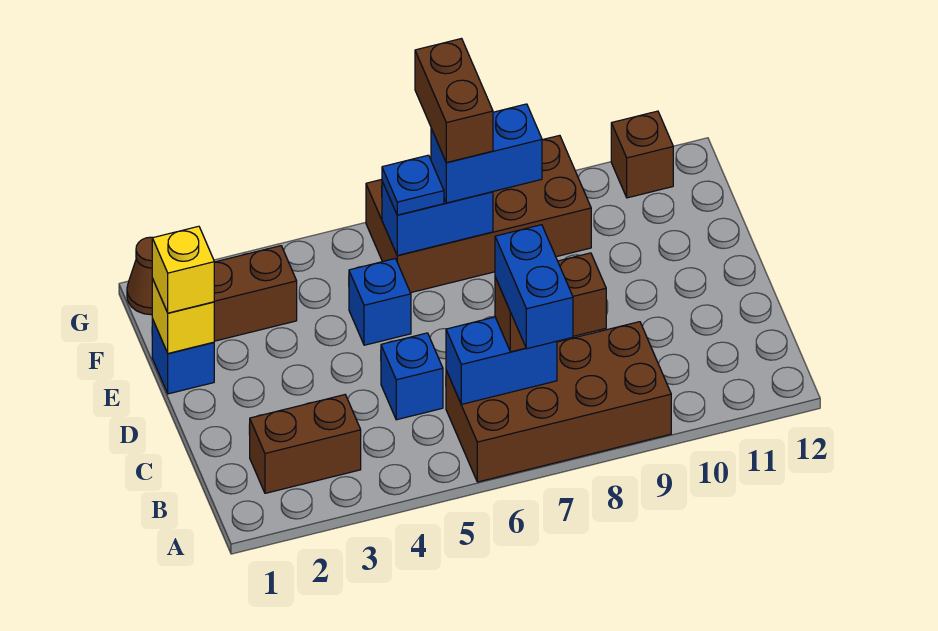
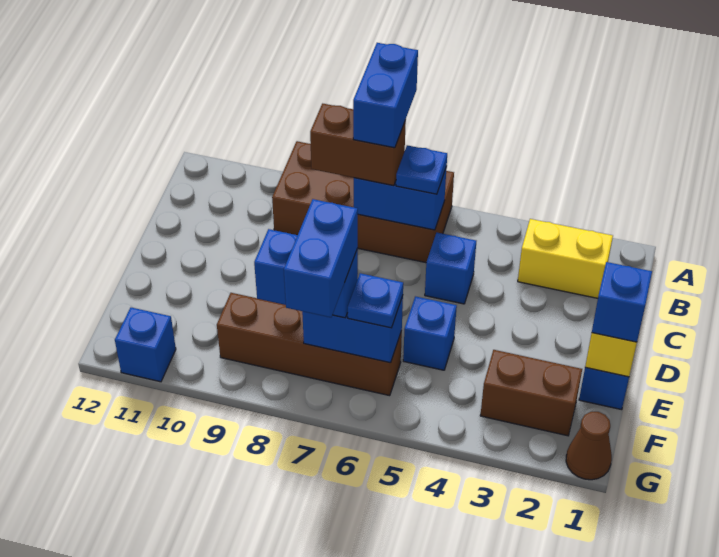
brown brick B2:B3 level 1 -> yellow brick B2:B3 level 1
none -> blue plate B6 level 3
yellow brick E1 level 3 -> blue brick E1 level 3
brown brick F6:G9 level 1 -> brown brick F6:F9 level 1
brown brick F7:G7 level 4 -> blue brick F7:G7 level 4
brown brick G11 level 1 -> blue brick G11 level 1

